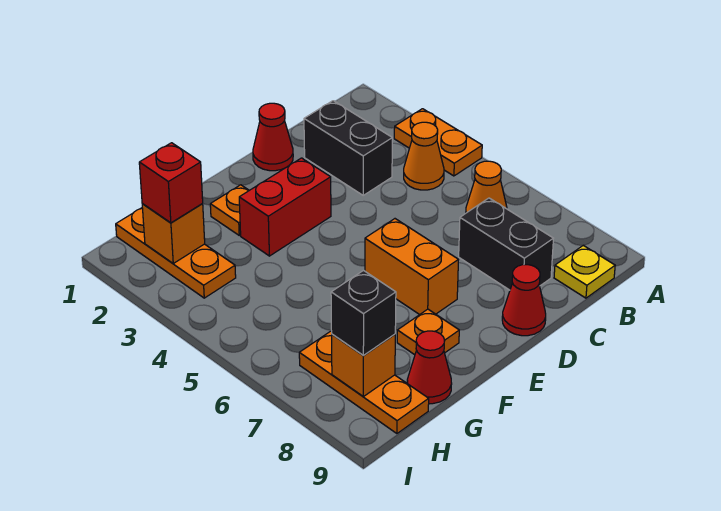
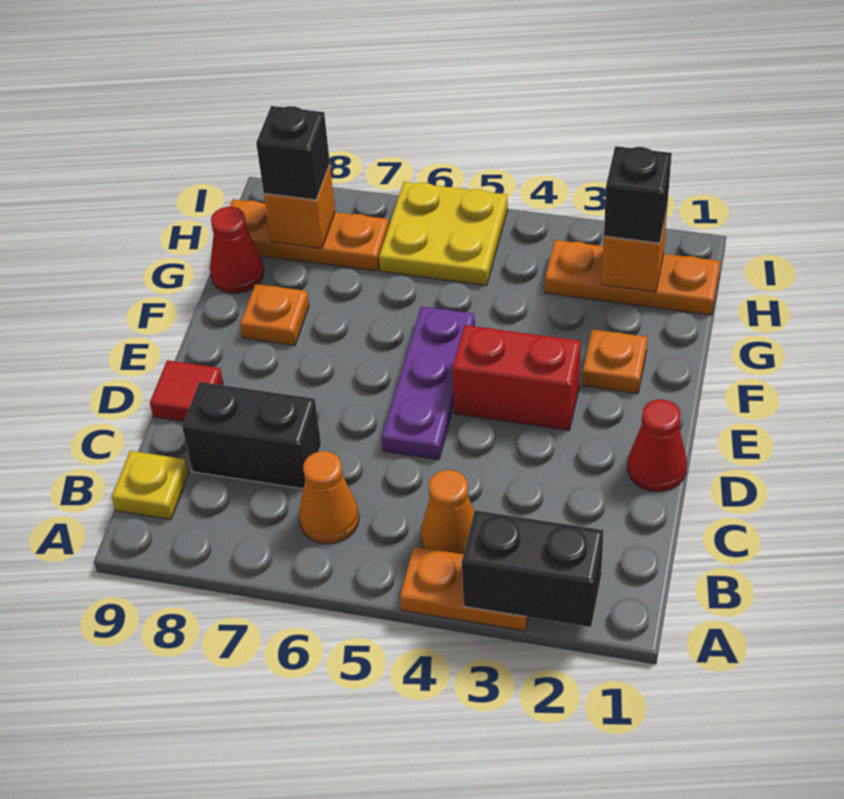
black brick C2:C3 level 1 -> black brick A2:A3 level 2
none -> purple plate D5:F5 level 1
red cone D9 level 1 -> red tile D9 level 1
red brick E3:F3 level 1 -> red brick E3:E4 level 1
orange brick E6:E7 level 1 -> none
red brick H2 level 3 -> black brick H2 level 3
none -> yellow plate H5:I6 level 1

